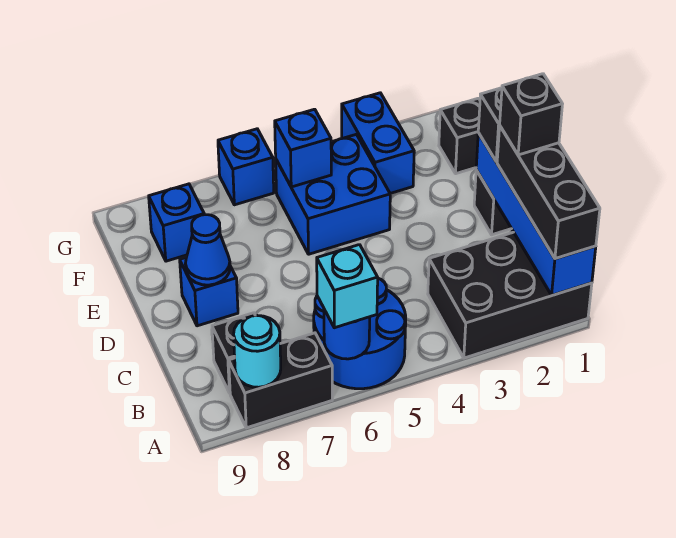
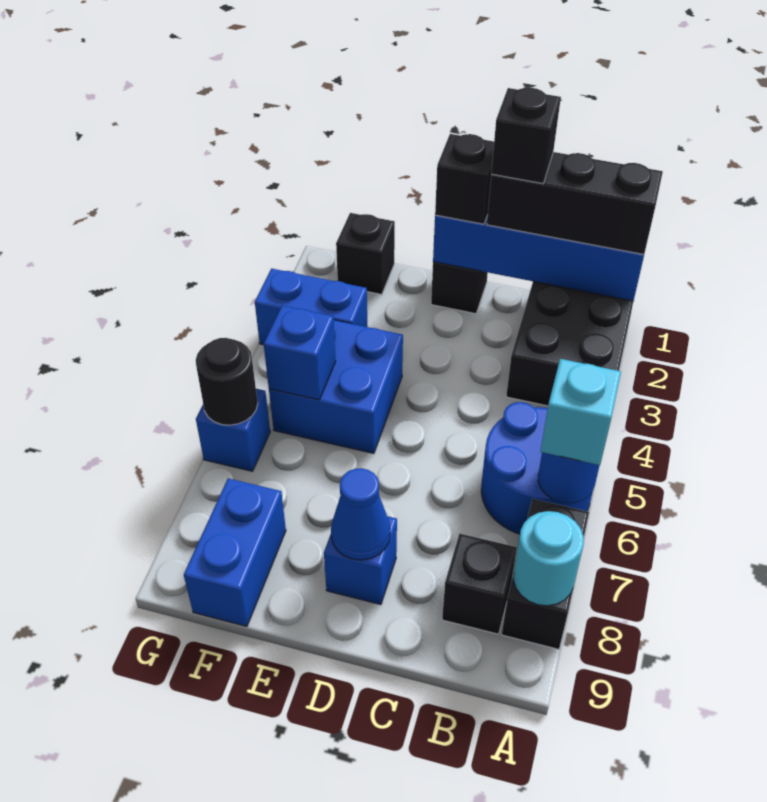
blue brick F8 level 1 -> blue brick F8:F9 level 1
none -> black round brick G6 level 2

